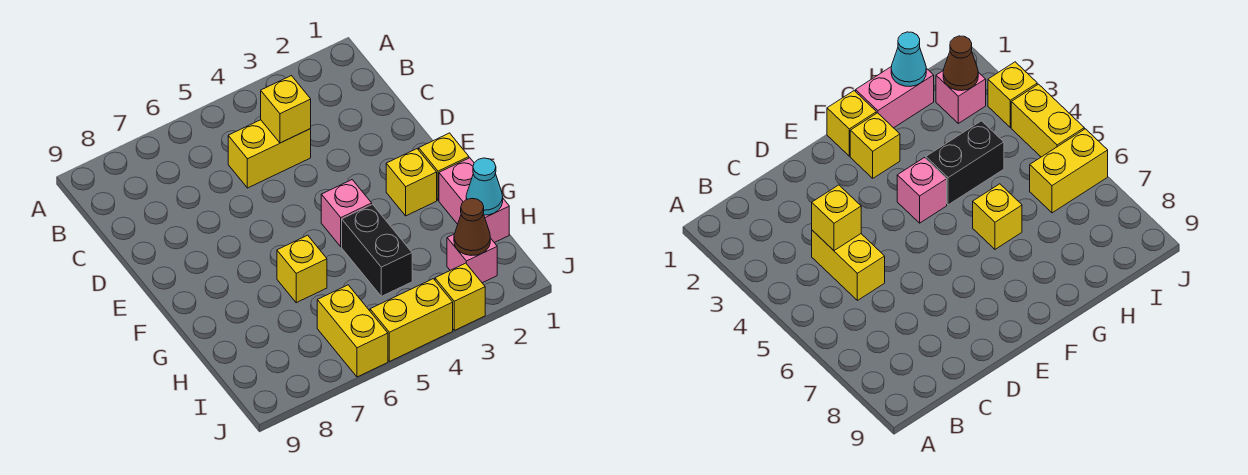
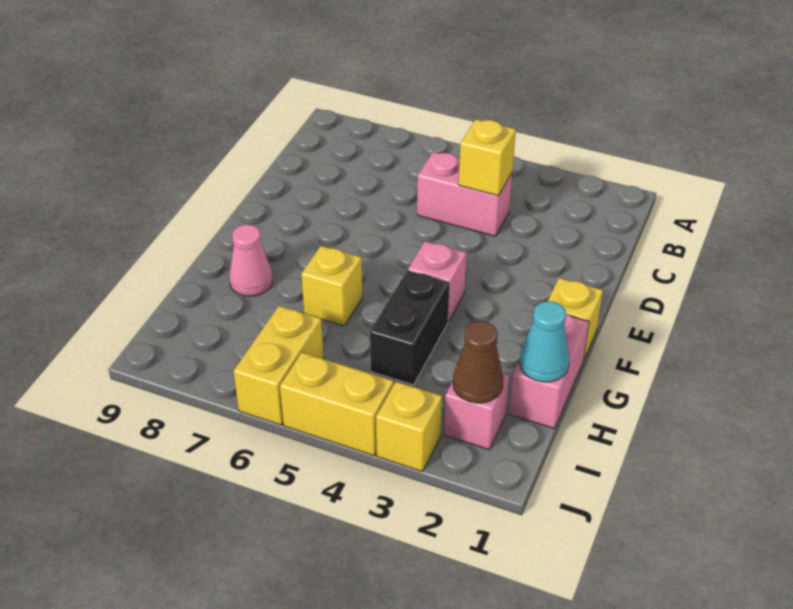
yellow brick C4:C5 level 1 -> pink brick C4:C5 level 1
yellow brick F2 level 1 -> none
none -> pink cone G8 level 1

